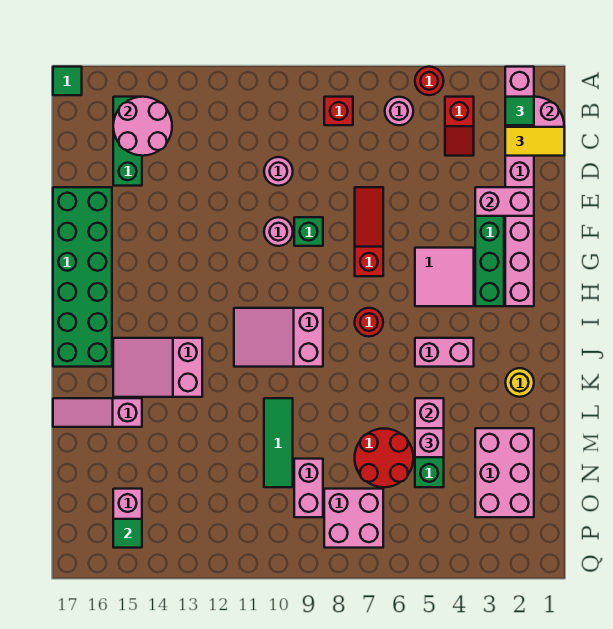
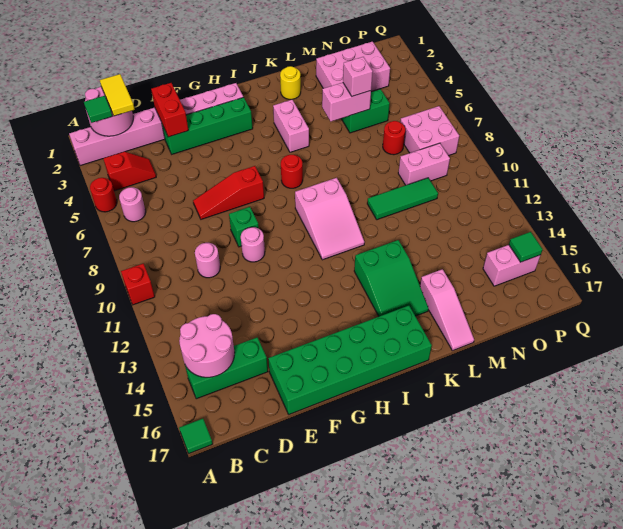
red brick B8 level 1 -> red brick A10 level 1
pink brick E2:E3 level 2 -> red brick E2:E3 level 2
pink tile G4:H5 level 1 -> none
pink slope J13:K15 level 1 top 13 -> green slope J13:K15 level 1 top 13
red round brick M6:N7 level 1 -> red round brick N7 level 1

